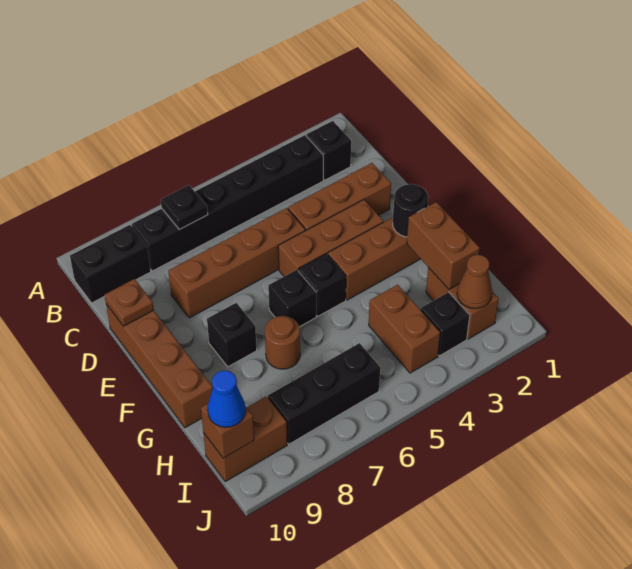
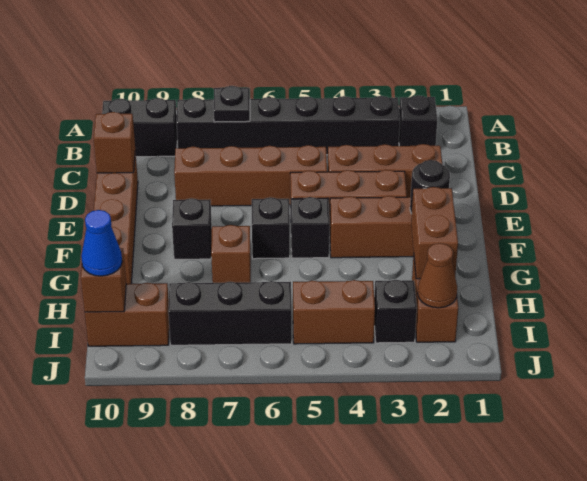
brown plate D10 level 2 -> brown brick D10 level 2
brown round brick G7 level 1 -> brown brick G7 level 1
brown brick H4:I4 level 1 -> brown brick I4:I5 level 1

